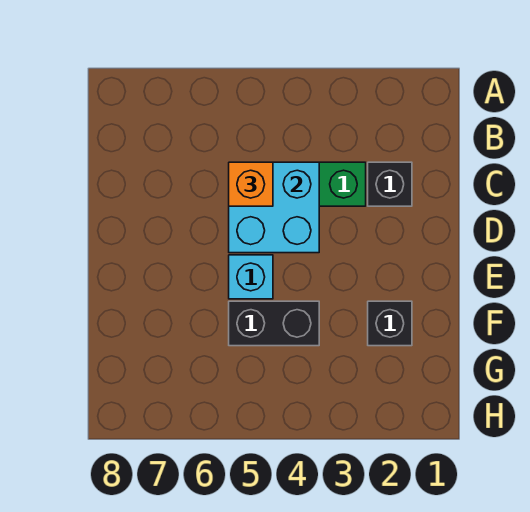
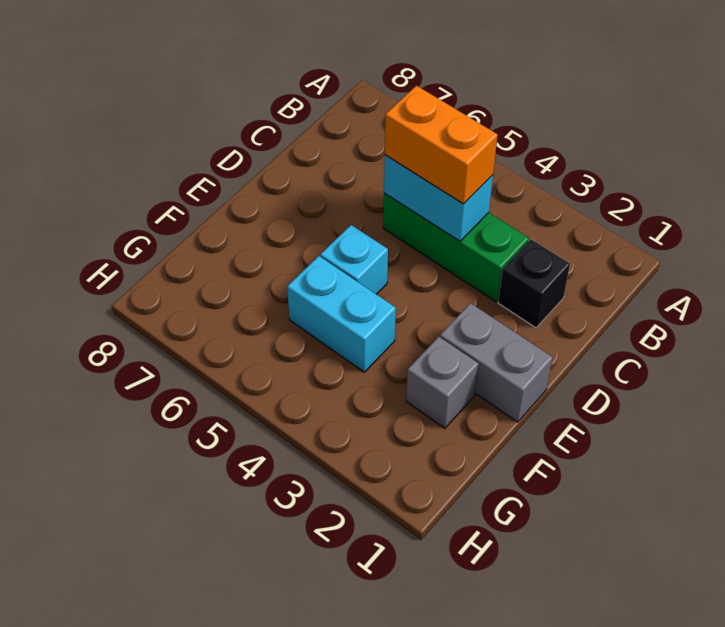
cyan brick C4:D5 level 2 -> cyan brick C4:C5 level 2
orange brick C5 level 3 -> orange brick C4:C5 level 3
none -> grey brick E1:E2 level 1
black brick F2 level 1 -> grey brick F2 level 1
black brick F4:F5 level 1 -> cyan brick F4:F5 level 1

